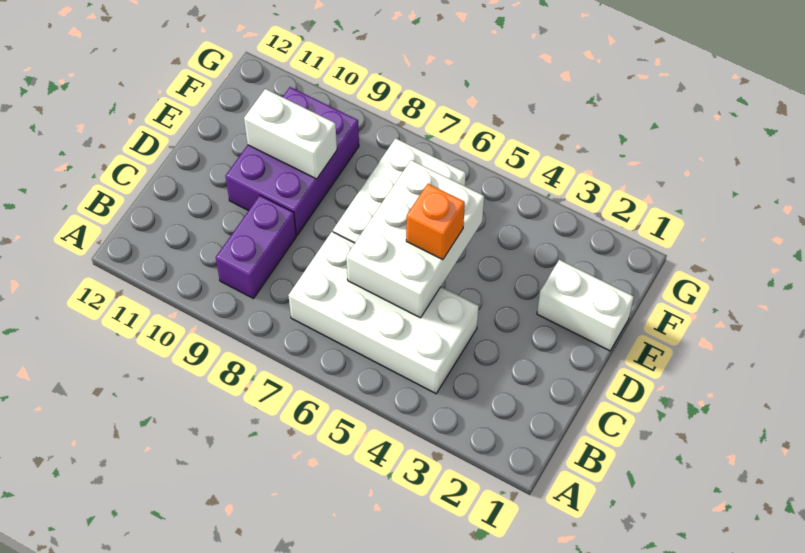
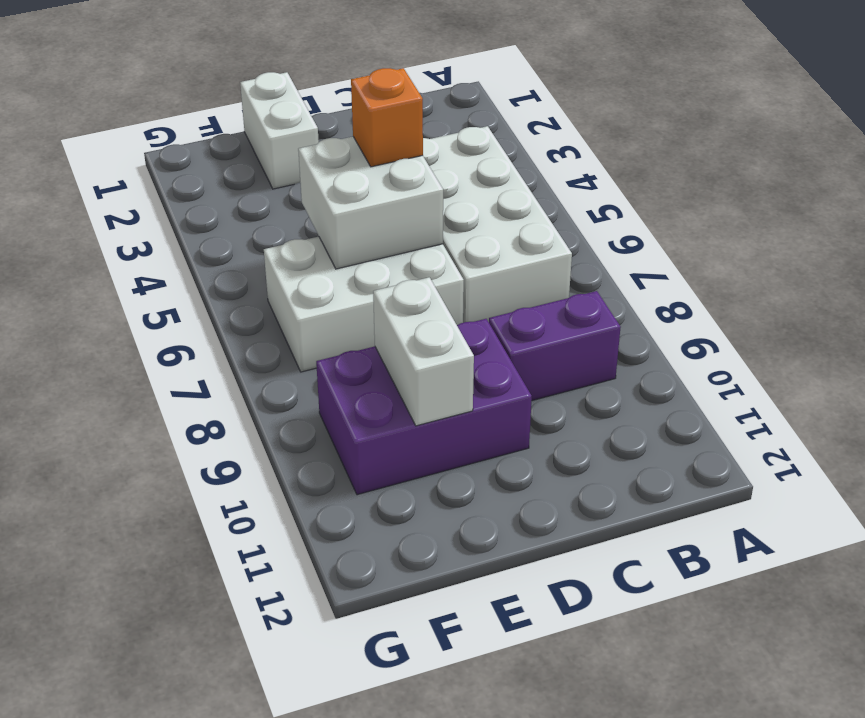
white brick C5:E6 level 2 -> white brick D5:E6 level 2

